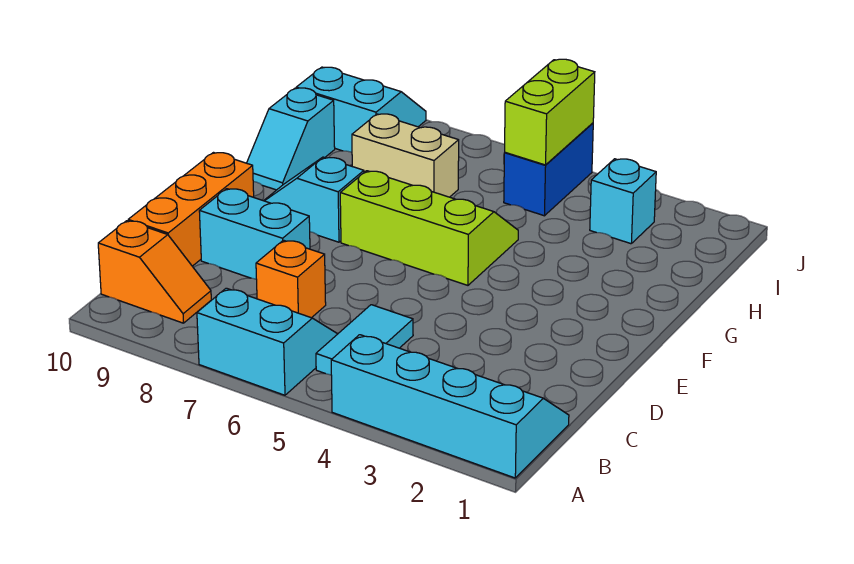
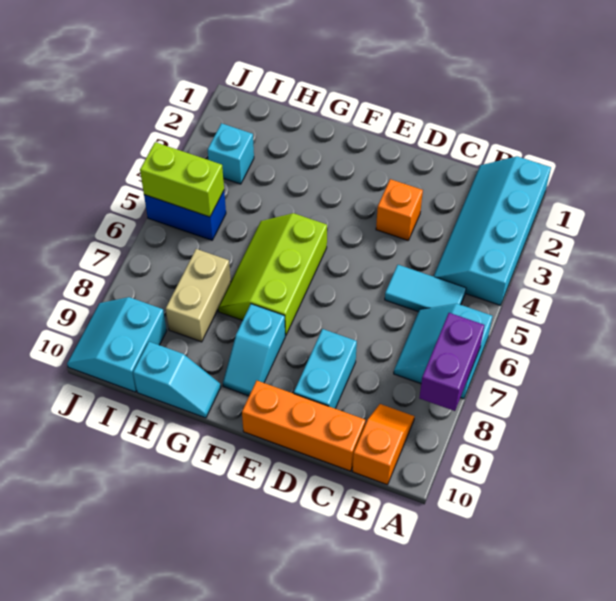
none -> purple brick A7:A8 level 2
orange brick C7 level 1 -> orange brick D3 level 1

